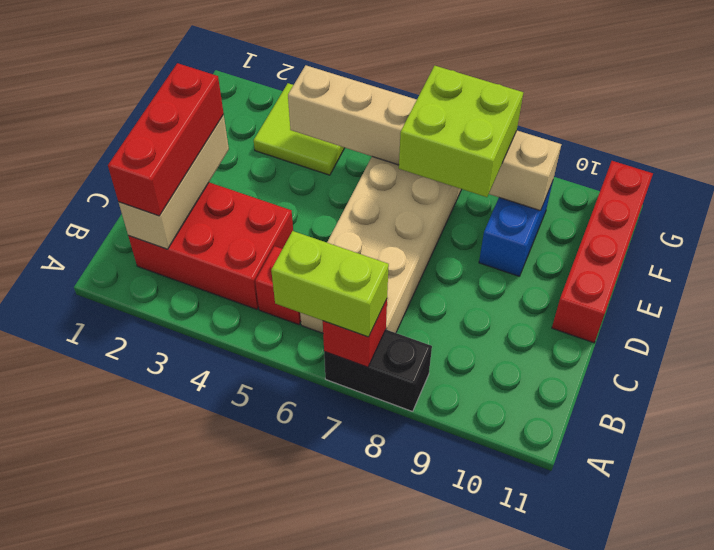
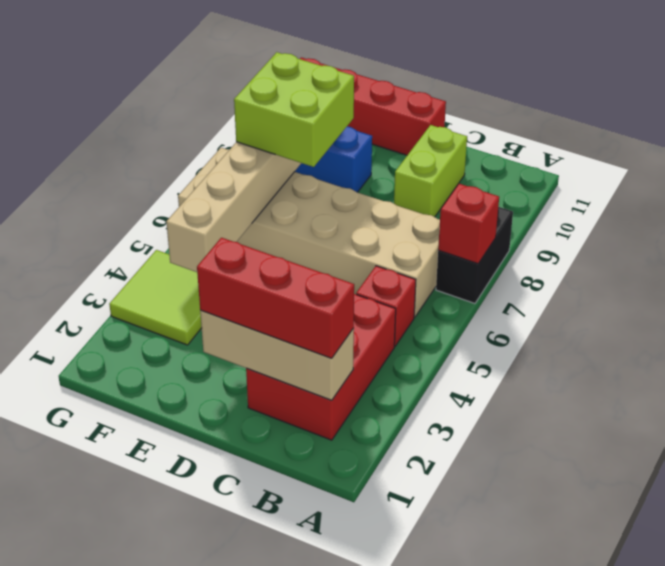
lime brick A6:A7 level 3 -> lime brick C9:C10 level 1

